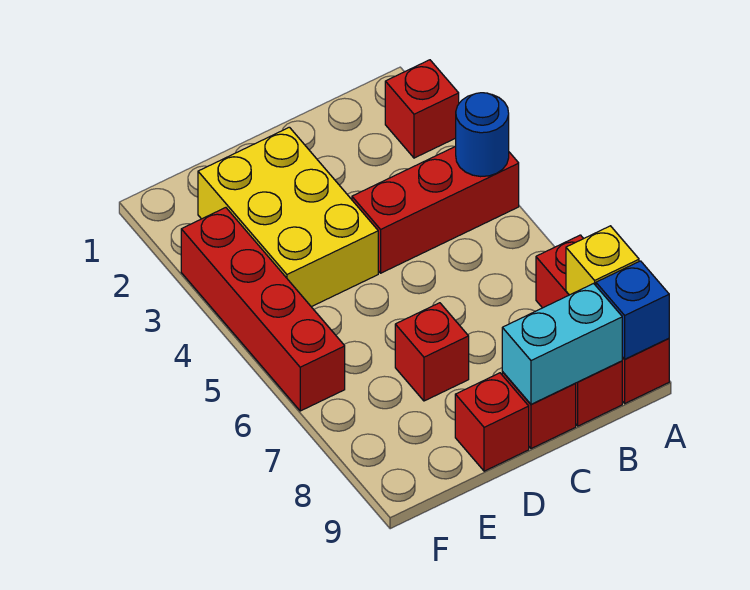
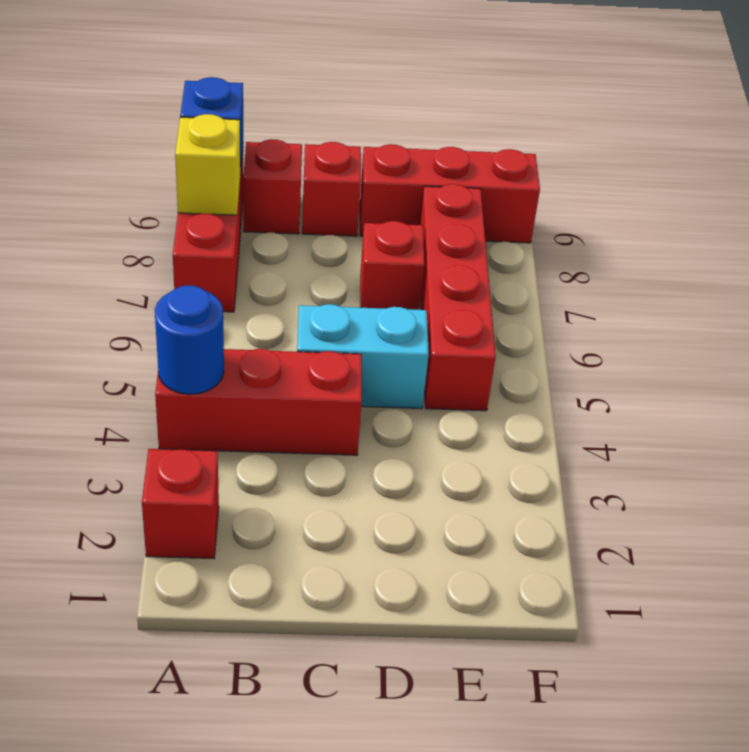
cyan brick B9:C9 level 2 -> cyan brick C5:D5 level 1
yellow brick D2:E4 level 1 -> none
red brick D9 level 1 -> red brick D9:F9 level 1
red brick F3:F6 level 1 -> red brick E5:E8 level 1

